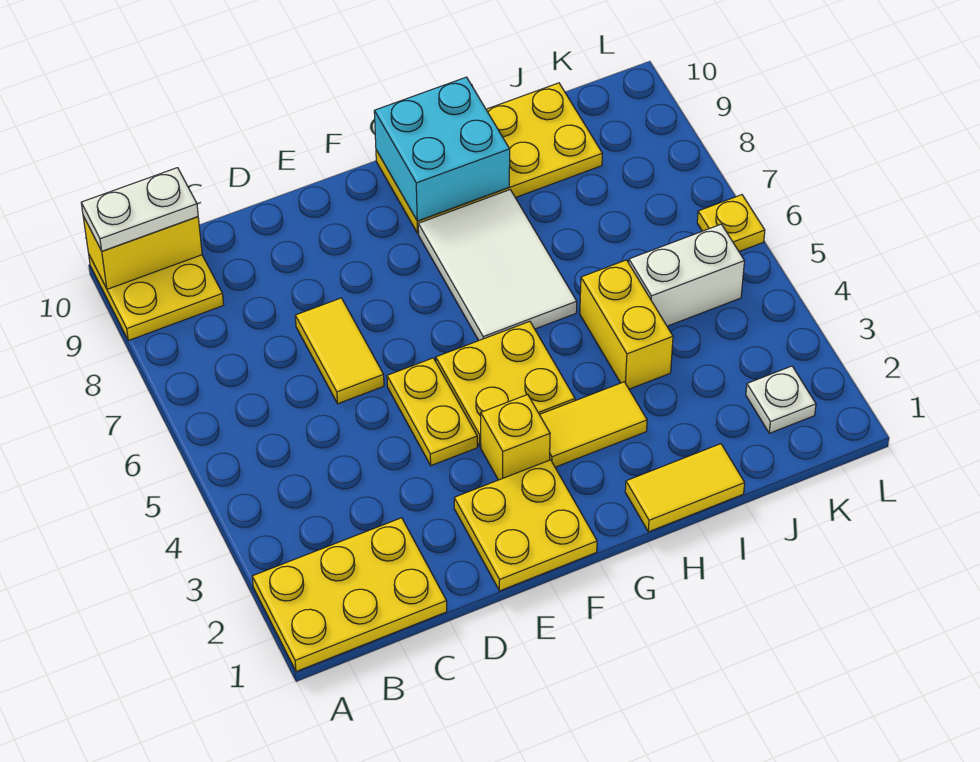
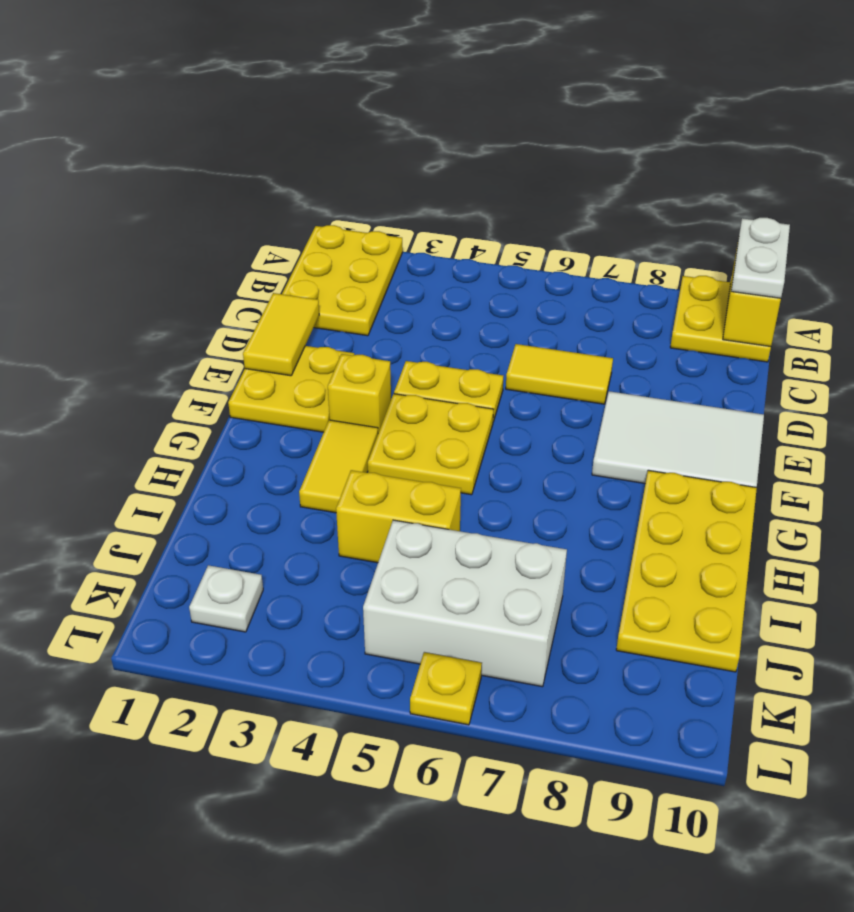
white tile G6:H8 level 1 -> white tile E8:F10 level 1
cyan brick G9:H10 level 2 -> none
yellow tile H1:I1 level 1 -> yellow tile D1:E1 level 2
white brick J5:K5 level 1 -> white brick J5:K7 level 1

